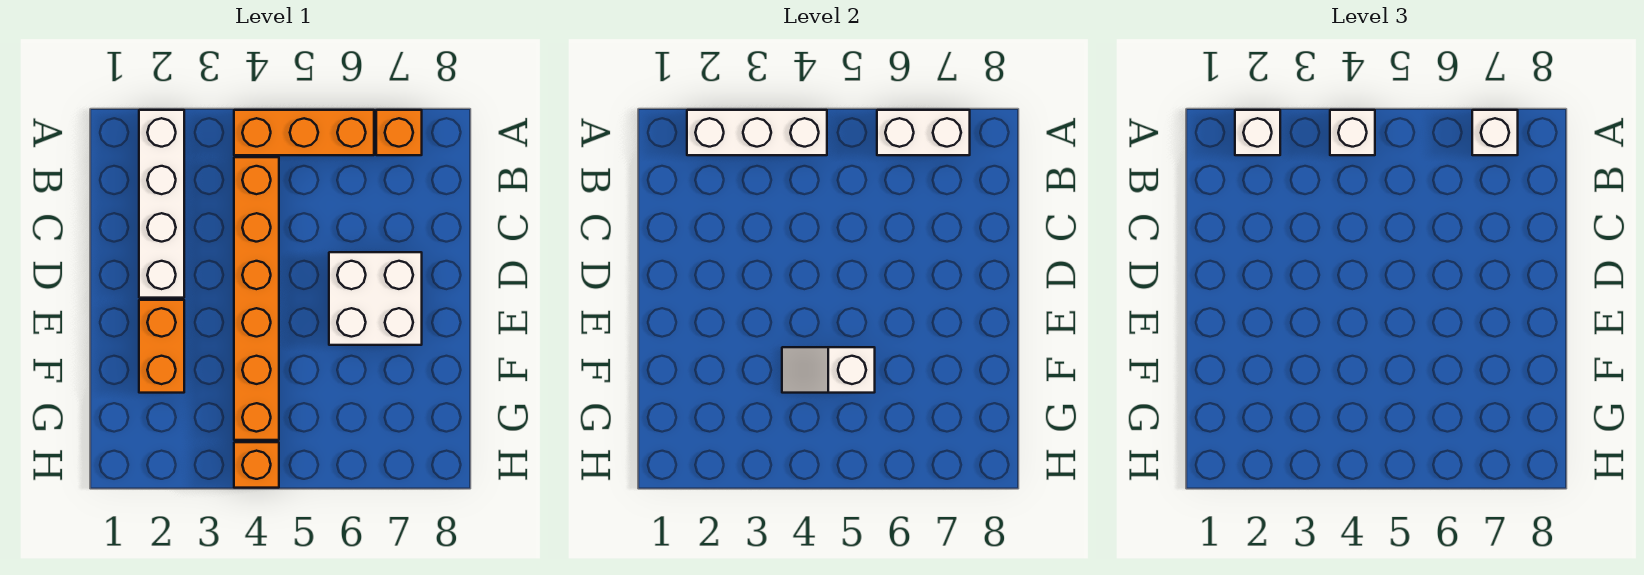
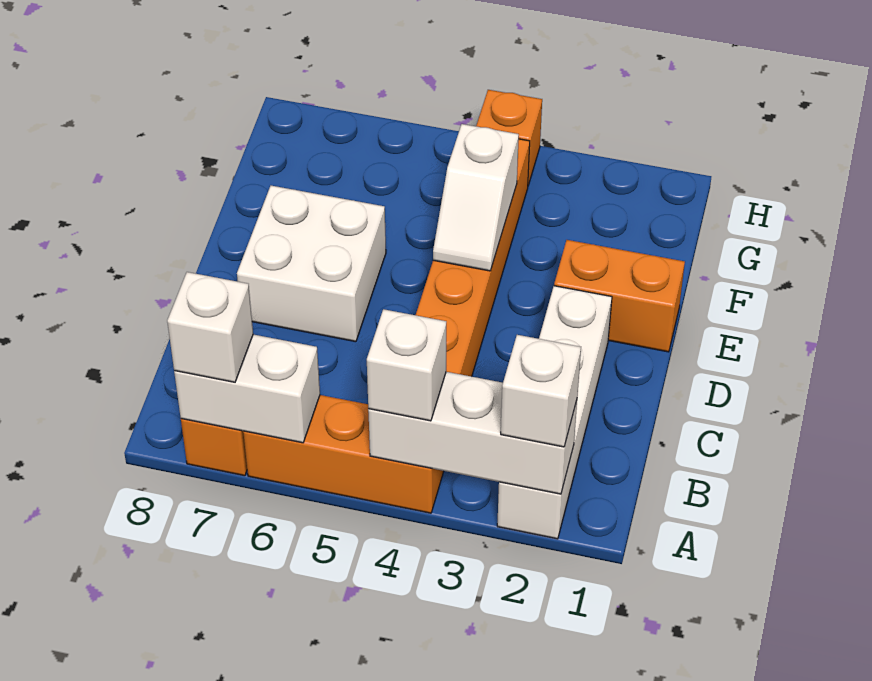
orange brick E2:F2 level 1 -> orange brick E1:E2 level 1
white slope F4:F5 level 2 top 5 -> white slope E4:F4 level 2 top F

